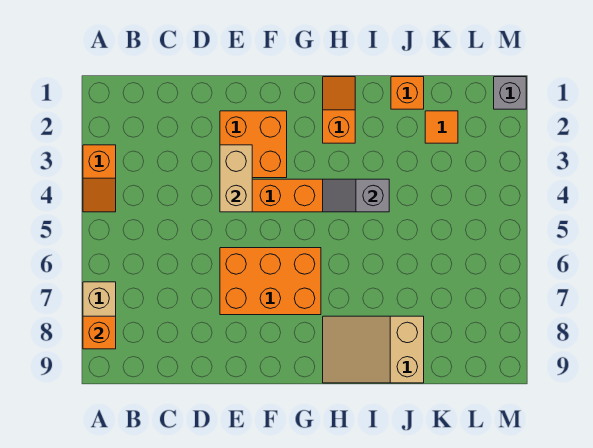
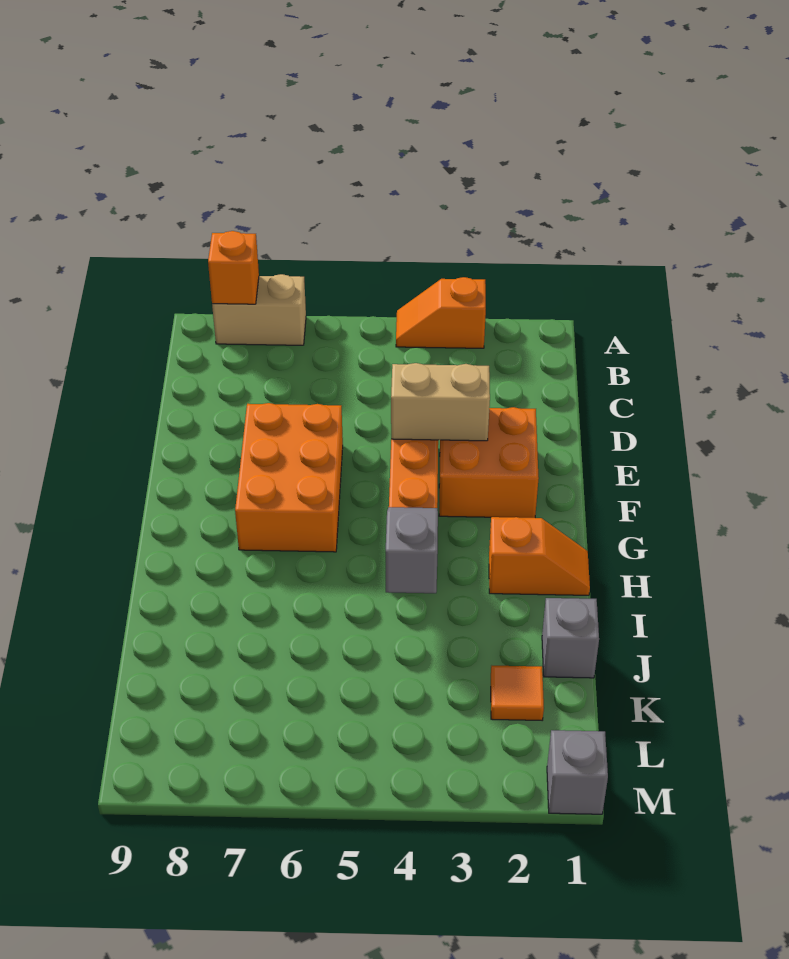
tan slope H8:J9 level 1 top J -> none
orange brick J1 level 1 -> grey brick J1 level 1

